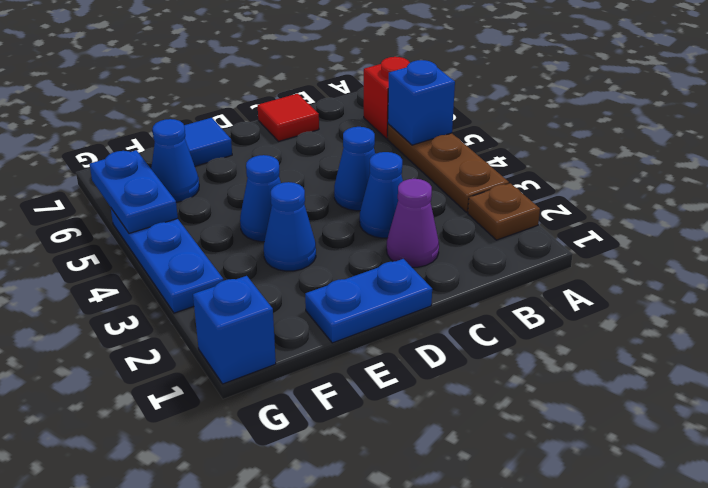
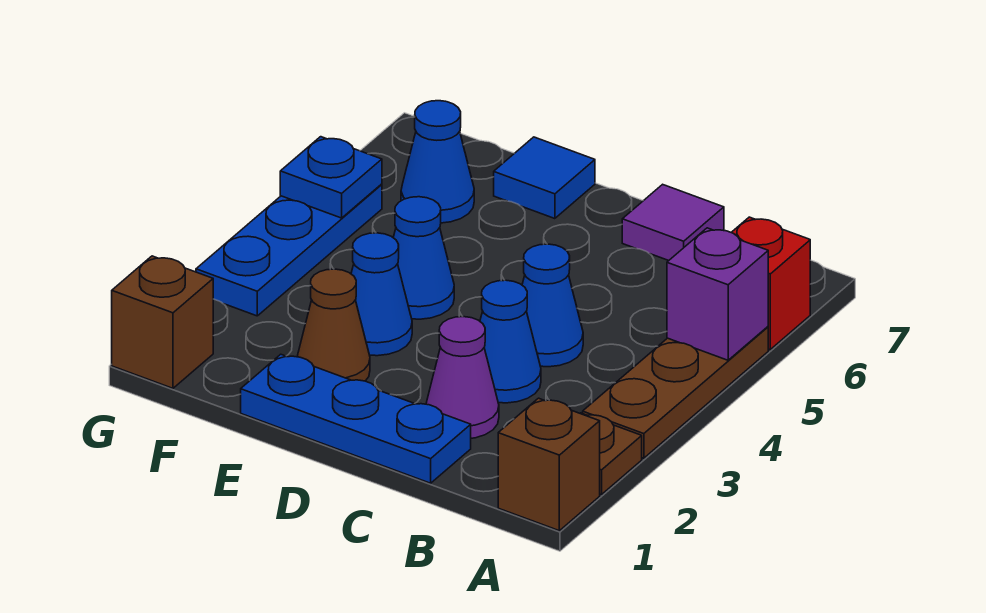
none -> brown brick A1 level 1
blue brick A5 level 2 -> purple brick A5 level 2
red tile C7 level 1 -> purple tile C7 level 1
blue plate D1:E1 level 1 -> blue plate C1:E1 level 1
none -> brown cone E2 level 1
blue brick G1 level 1 -> brown brick G1 level 1
blue plate G5:G6 level 2 -> blue plate G5 level 2

